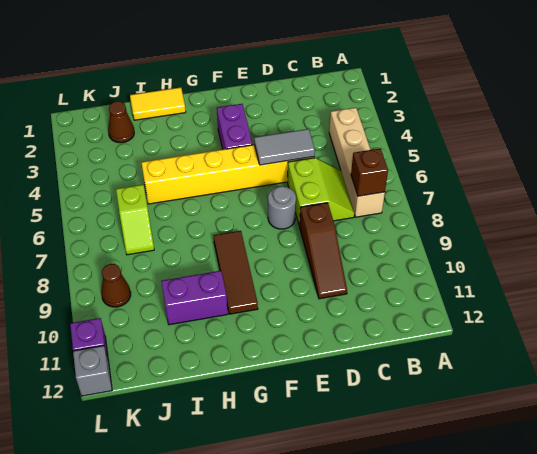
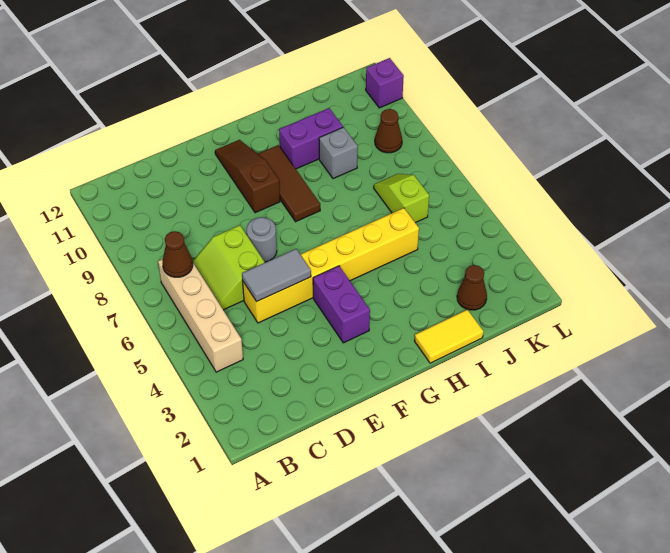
brown brick B7 level 2 -> brown cone B7 level 2
brown slope D8:D10 level 1 top 8 -> brown slope F9:F11 level 1 top 9
grey brick L12 level 1 -> grey brick I9 level 1

